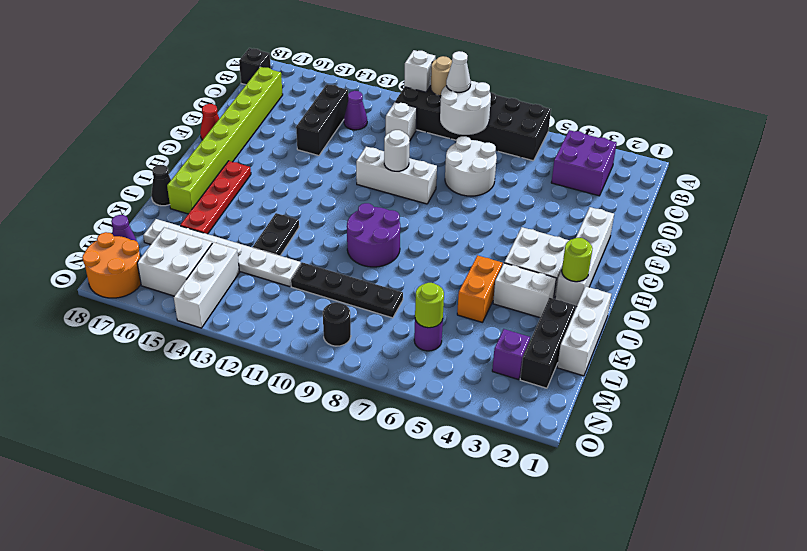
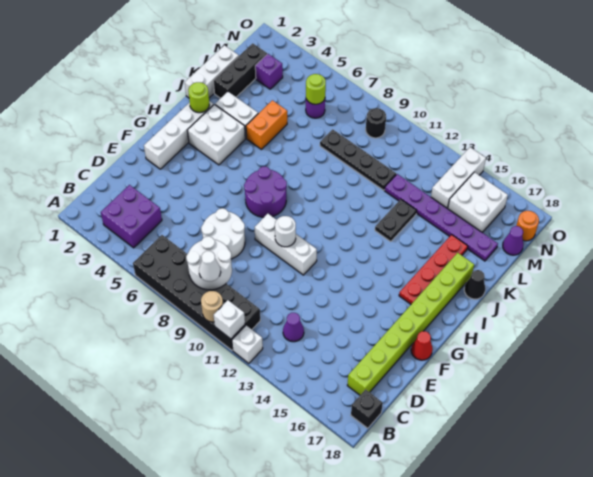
white brick C11 level 1 -> white brick A12 level 1
black brick C14:E14 level 1 -> none
purple round brick I9:J10 level 1 -> purple round brick G7:H8 level 1
white plate L12:L17 level 1 -> purple plate L12:L17 level 1
orange round brick N17:O18 level 1 -> orange round brick N18 level 1

